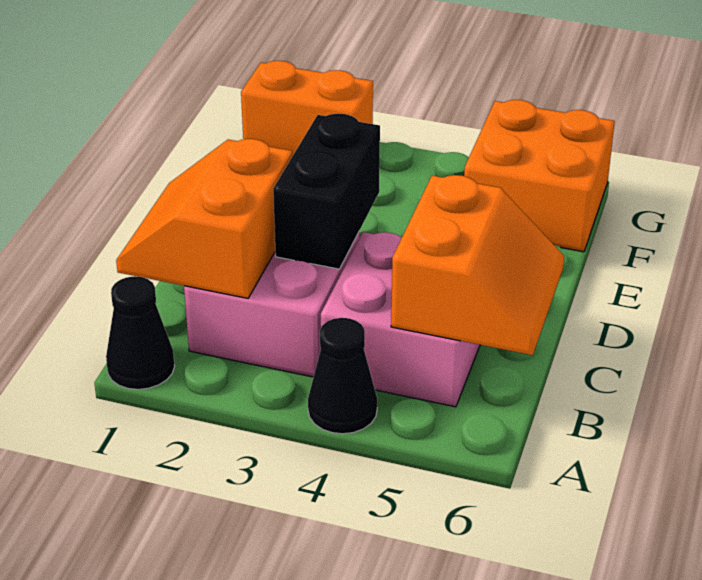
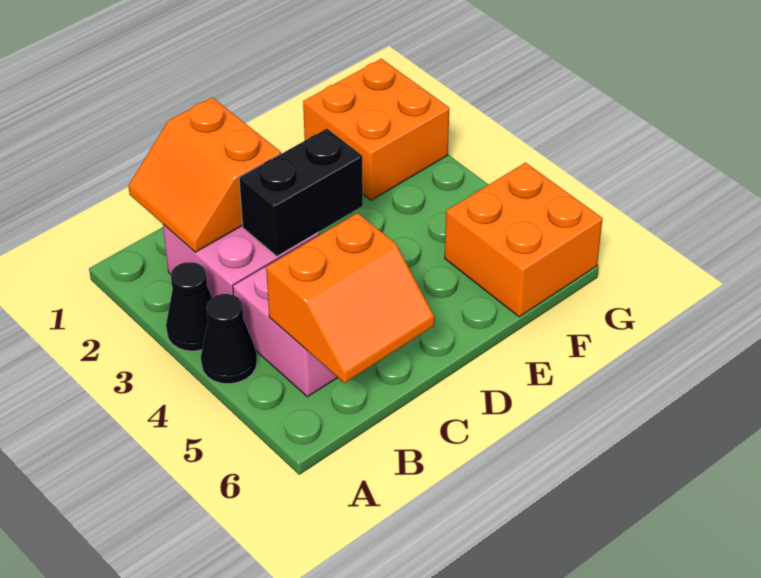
black cone A1 level 1 -> black cone A3 level 1
orange slope B1:C2 level 2 top 2 -> orange slope B1:C2 level 2 top C
orange brick G1:G2 level 1 -> orange brick F1:G2 level 1

